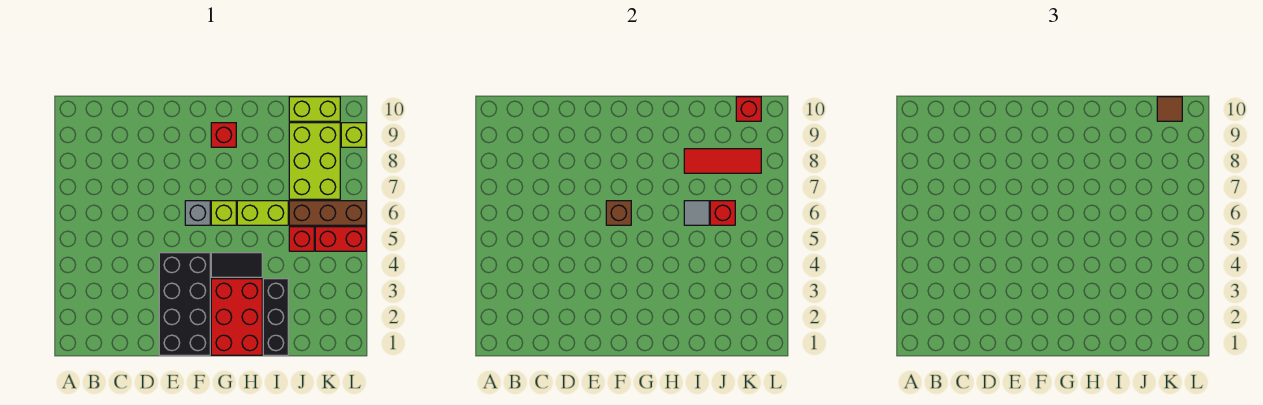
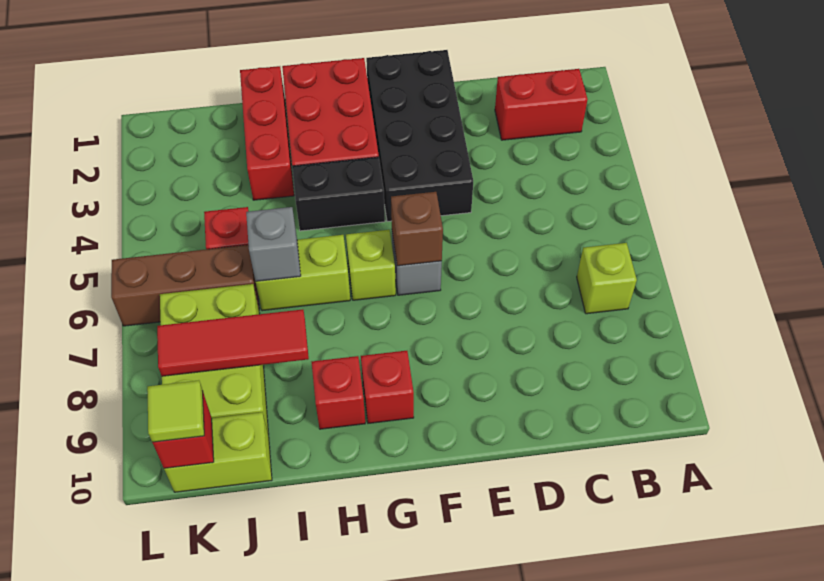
black tile G4:H4 level 1 -> black brick G4:H4 level 1
black brick I1:I3 level 1 -> red brick I1:I3 level 1
grey tile I6 level 2 -> grey brick I6 level 2
red brick J6 level 2 -> red brick H9 level 1
red brick K5:L5 level 1 -> red brick B2:C2 level 1
brown tile K10 level 3 -> lime tile K10 level 3
lime brick L9 level 1 -> lime brick B7 level 1

